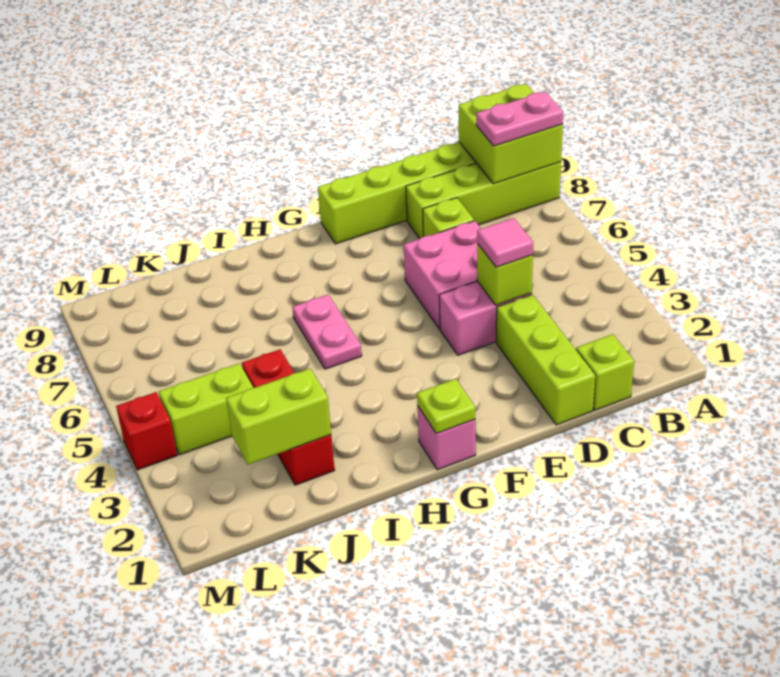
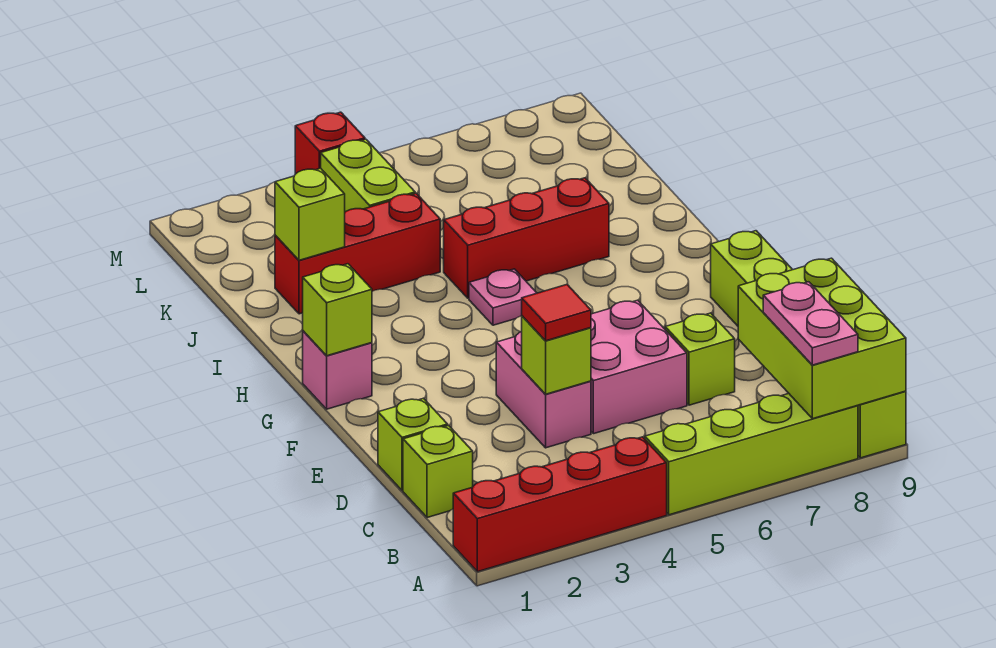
none -> red brick A1:A4 level 1
lime brick A8:D8 level 1 -> lime brick A5:A8 level 1
lime brick A8:B9 level 2 -> lime brick A8:C9 level 2
lime brick D1:D3 level 1 -> lime brick D1 level 1
pink tile D4 level 3 -> red tile D4 level 3
lime plate G1 level 2 -> lime brick G1 level 2
pink plate H5:H6 level 1 -> pink plate H5 level 1
none -> red brick I5:I7 level 1
lime brick J2:K2 level 2 -> lime brick J2 level 2

